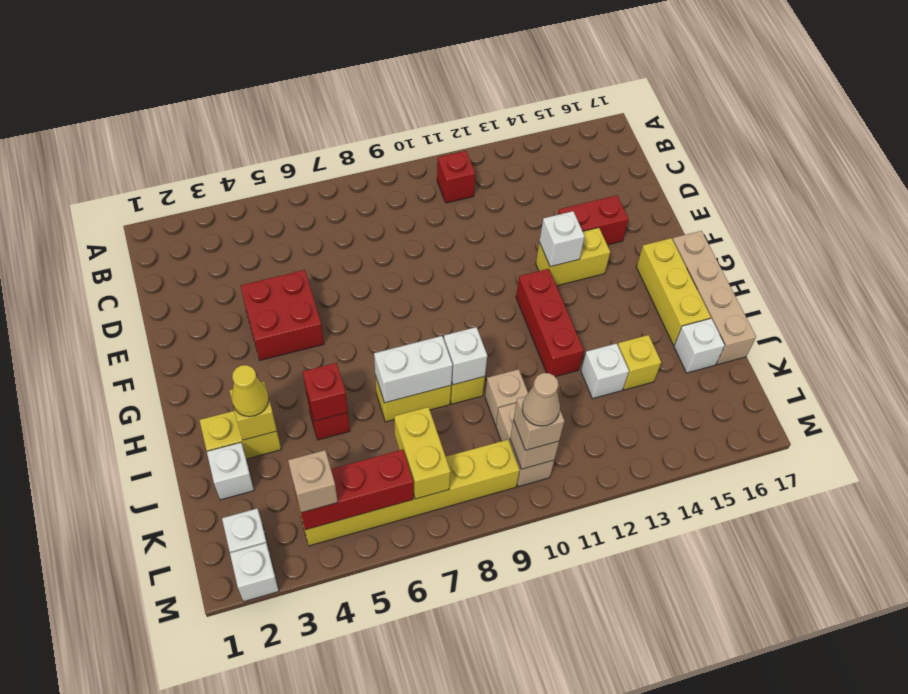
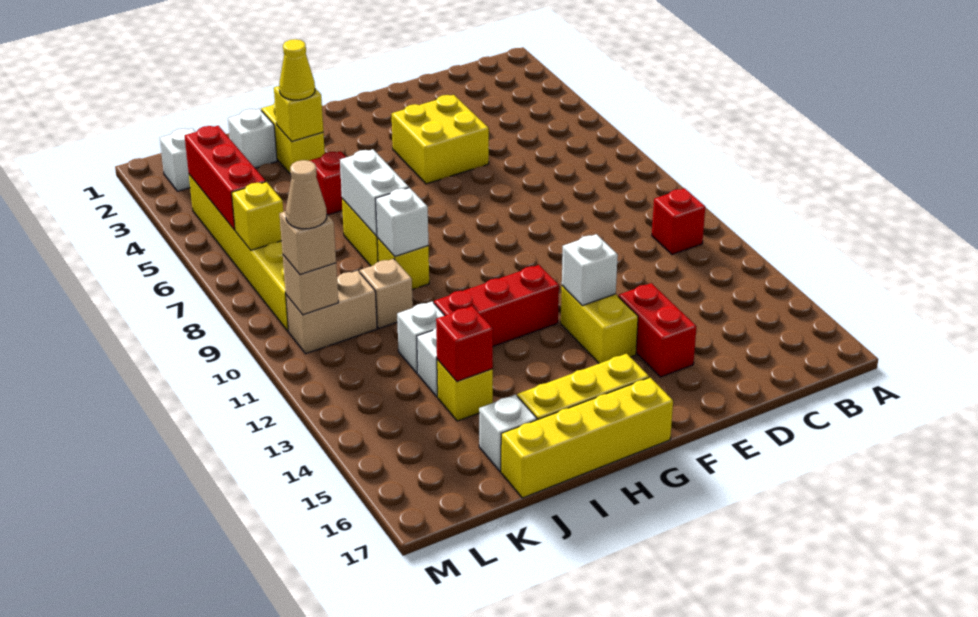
red brick E4:F5 level 1 -> yellow brick E4:F5 level 1
tan brick G17:J17 level 1 -> yellow brick G17:J17 level 1
red brick I5 level 2 -> red brick J14 level 2
yellow brick K7:L7 level 2 -> yellow brick L7 level 2
tan brick L4 level 3 -> none
white brick M2 level 1 -> white brick J12 level 1

